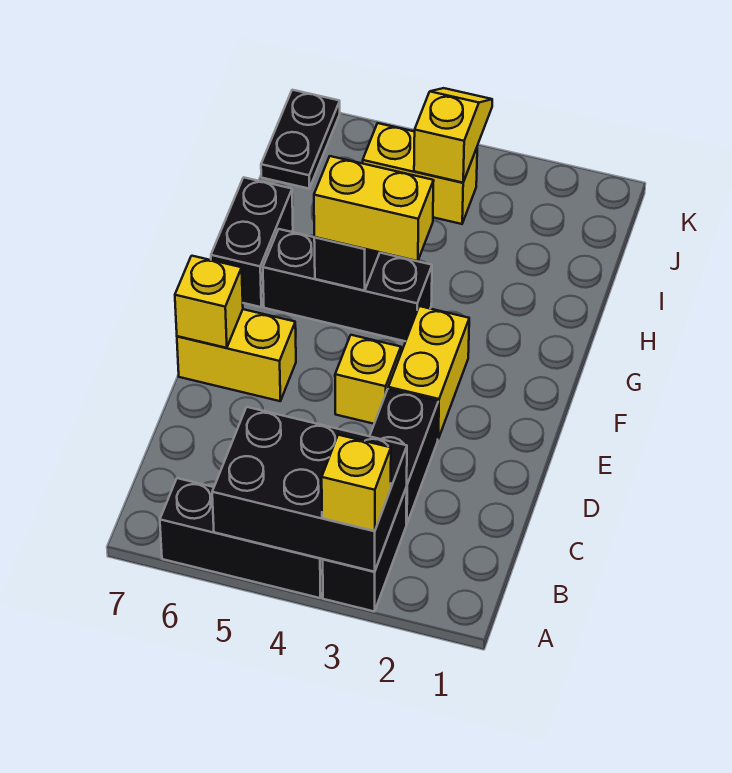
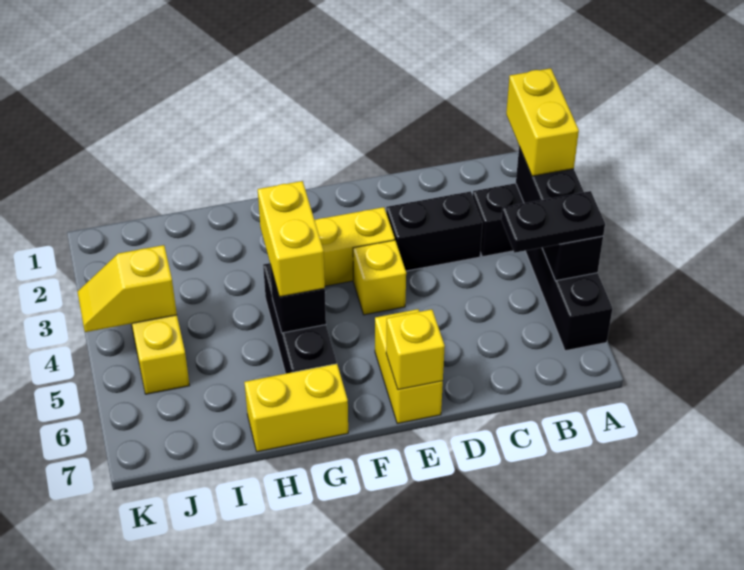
black brick A3:B5 level 2 -> black brick A3:A5 level 2
yellow brick A3 level 3 -> yellow brick A2:A3 level 3
black brick G7:H7 level 1 -> yellow brick G7:H7 level 1
black plate J7:K7 level 1 -> black plate A5:B5 level 3

